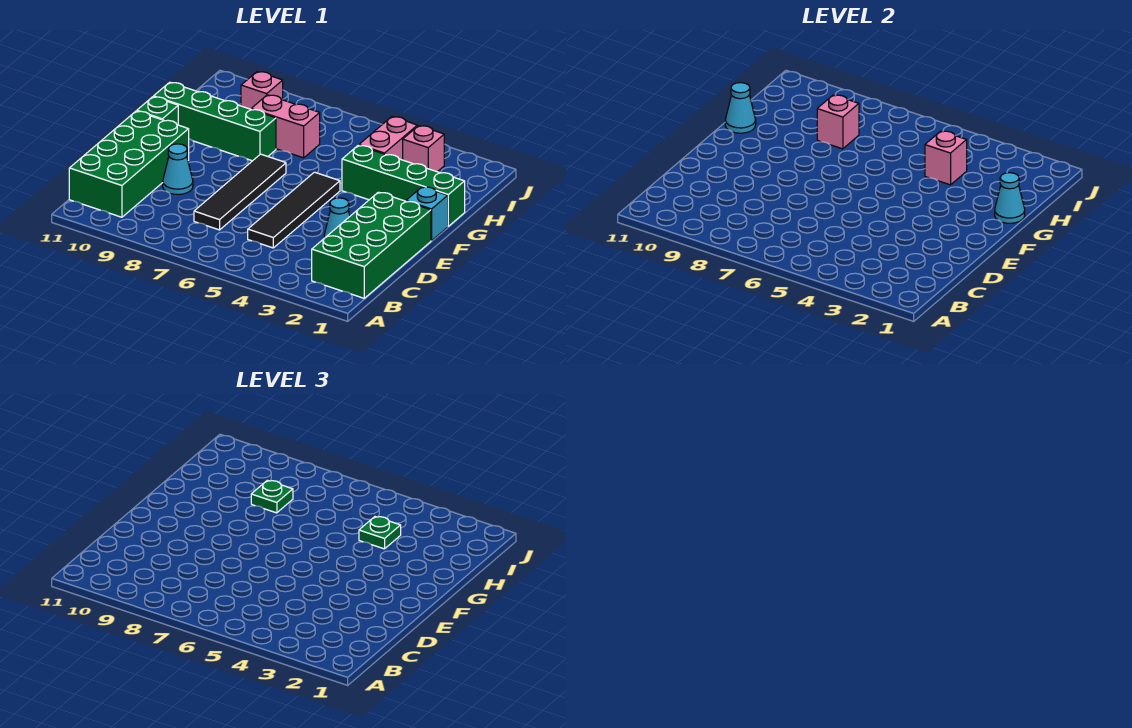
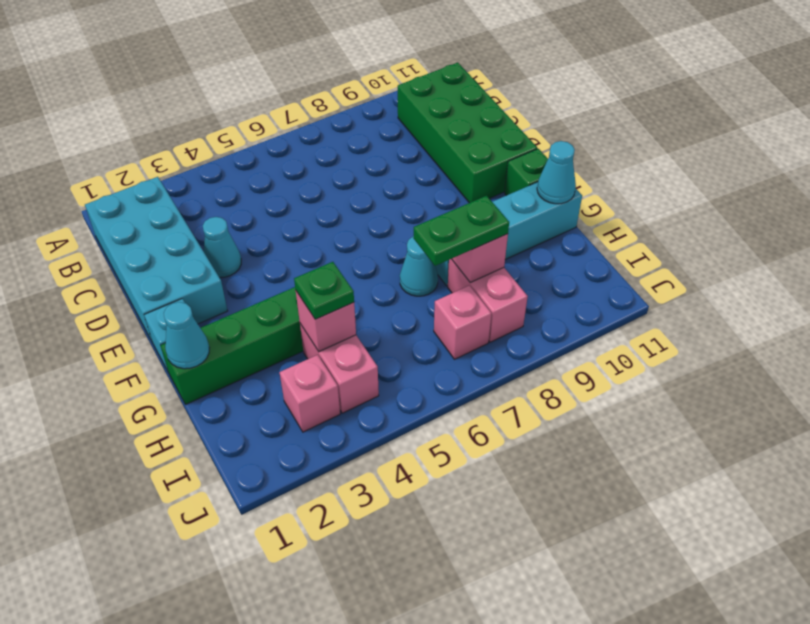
green brick B1:E2 level 1 -> cyan brick B1:E2 level 1
black tile C5:F5 level 1 -> none
black tile C7:F7 level 1 -> none
cyan cone D9 level 1 -> cyan cone G7 level 1
green brick G8:G11 level 1 -> cyan brick G8:G11 level 1
pink brick H7:H8 level 1 -> pink brick H8:I8 level 1
green plate H8 level 3 -> green plate H7:H8 level 3
pink brick I9 level 1 -> pink brick I7 level 1

